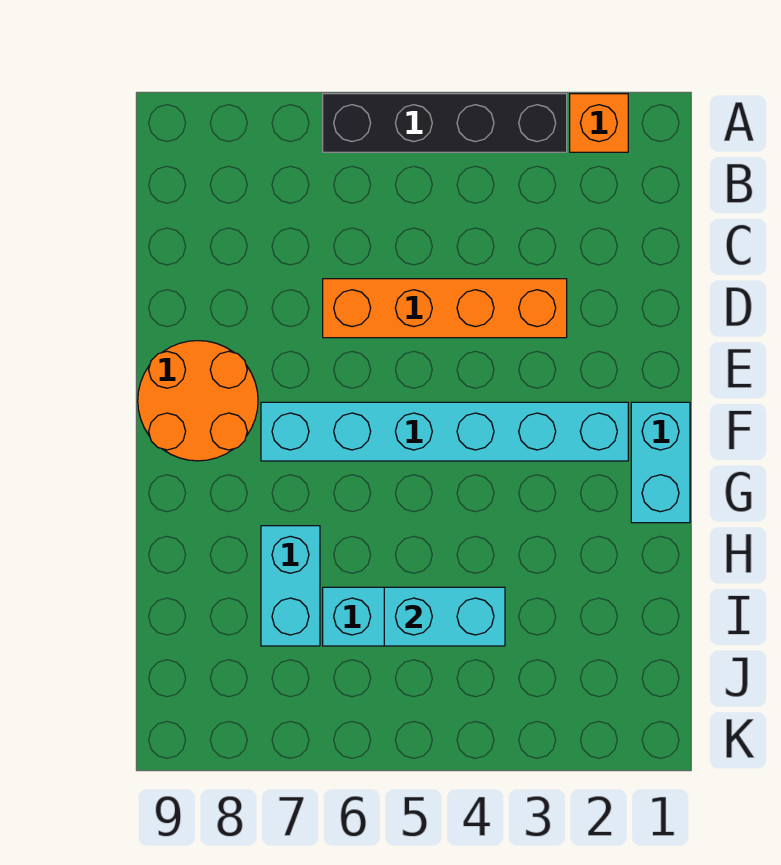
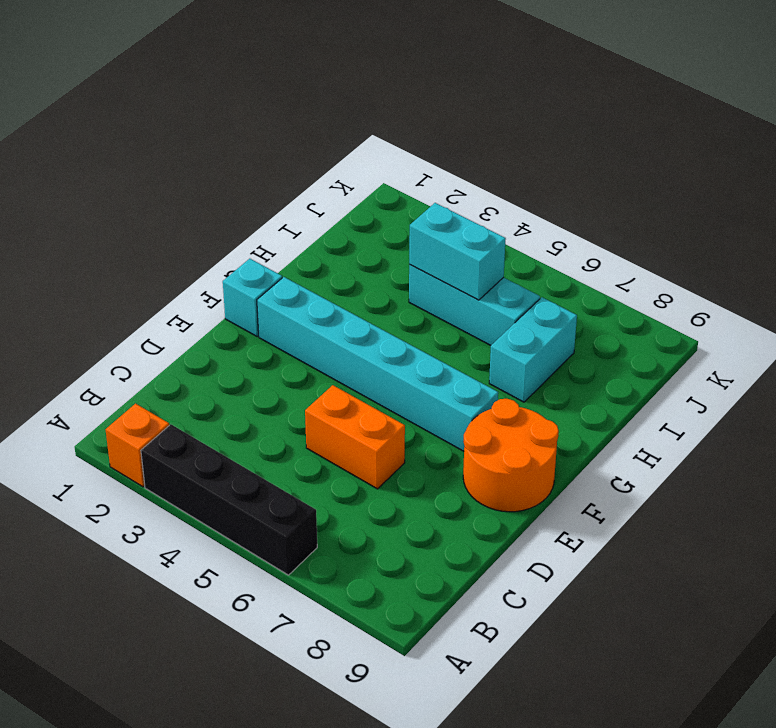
orange brick D3:D6 level 1 -> orange brick D5:D6 level 1
cyan brick F1:G1 level 1 -> cyan brick F1 level 1

